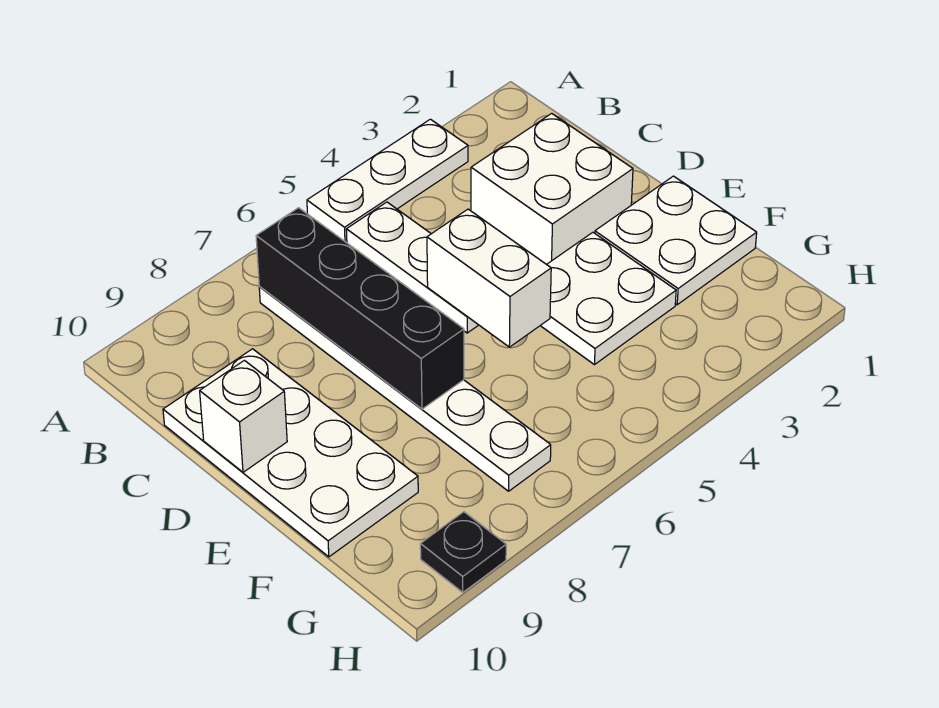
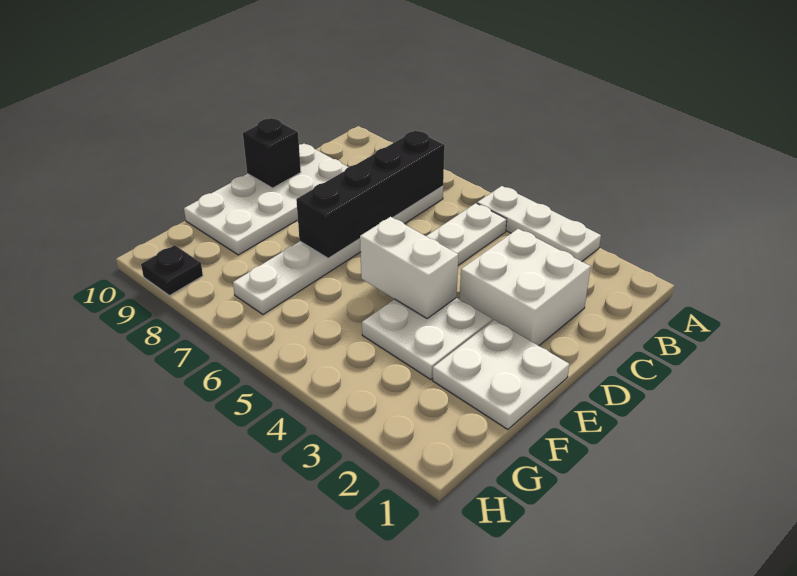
white brick D5:E5 level 2 -> white brick E4:E5 level 2
white brick D10 level 2 -> black brick D10 level 2

